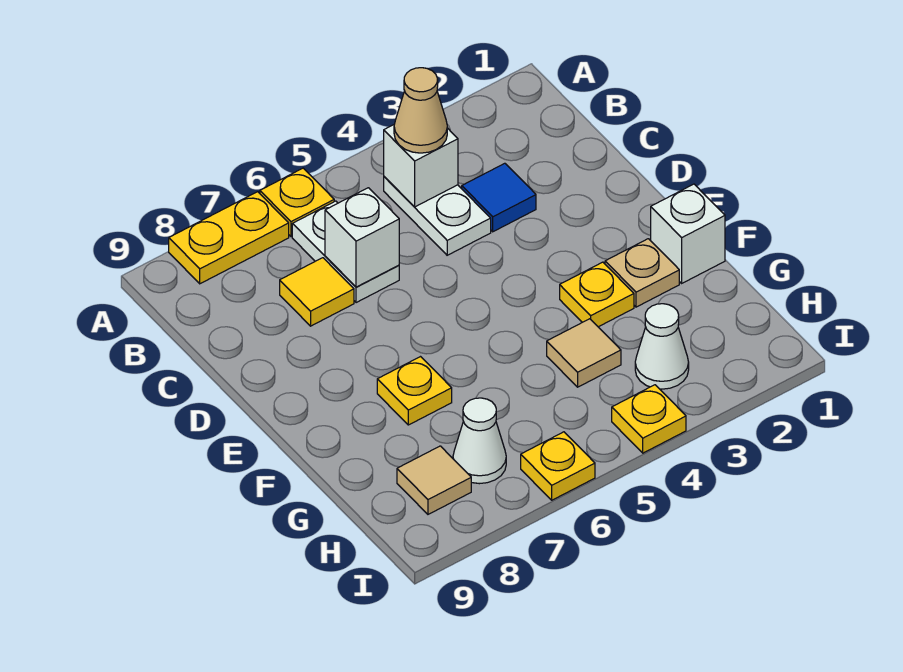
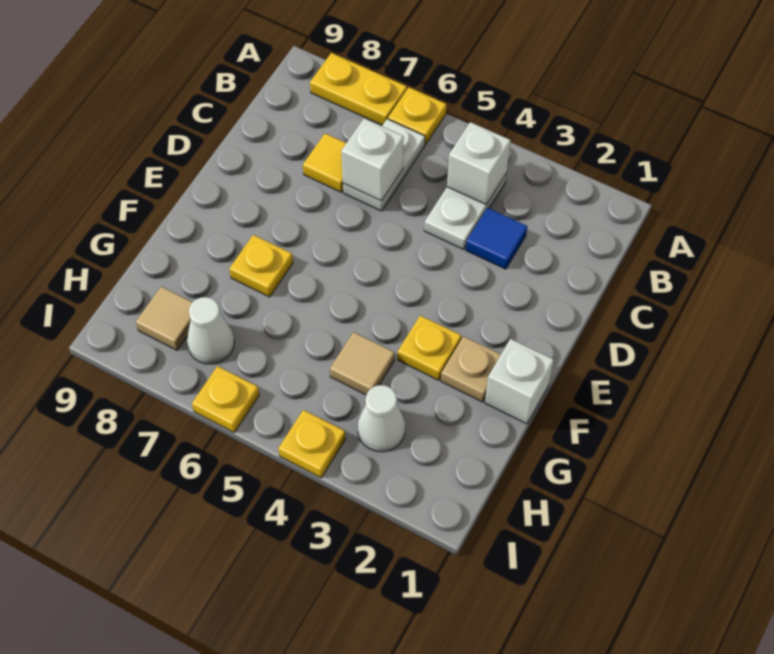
tan cone B4 level 3 -> none

